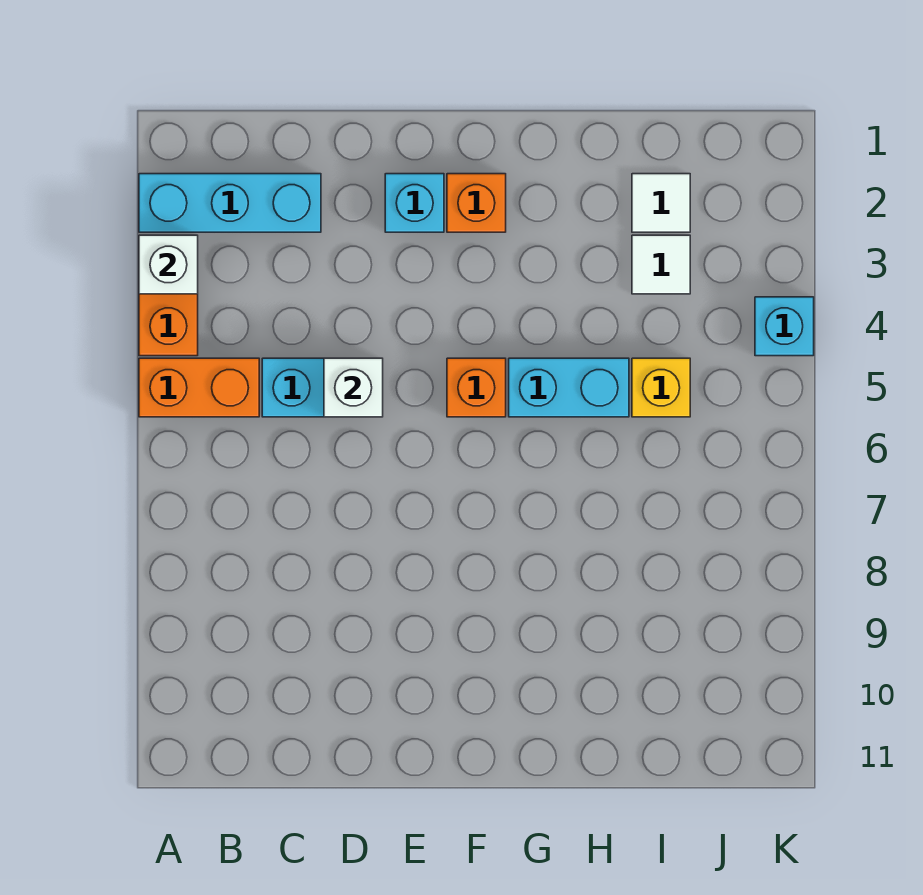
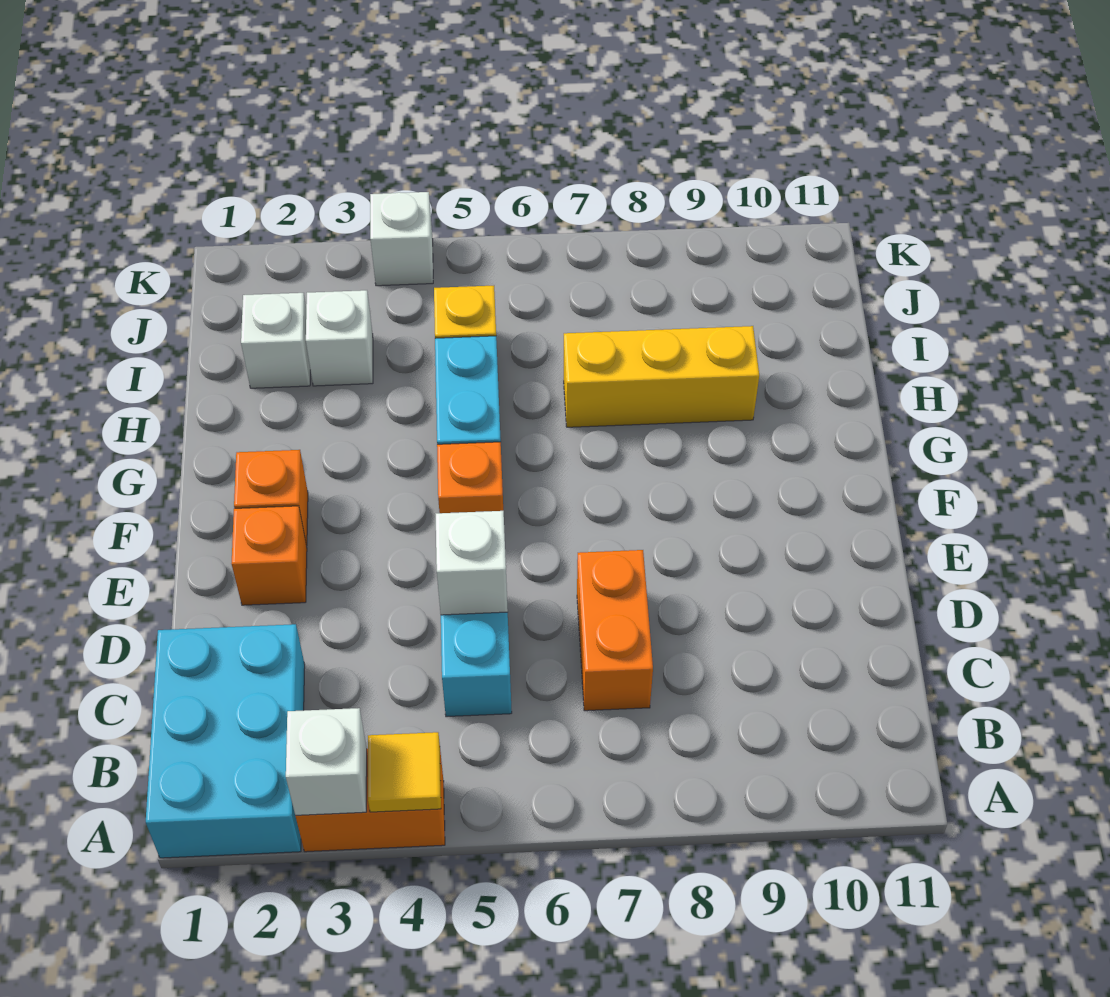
cyan brick A2:C2 level 1 -> cyan brick A1:C2 level 1
none -> yellow tile A4 level 2
orange brick A5:B5 level 1 -> orange brick C7:D7 level 1
cyan brick E2 level 1 -> orange brick E2 level 1
none -> yellow brick H7:H9 level 1
white tile I2 level 1 -> white brick I2 level 1
white tile I3 level 1 -> white brick I3 level 1
cyan brick K4 level 1 -> white brick K4 level 1

